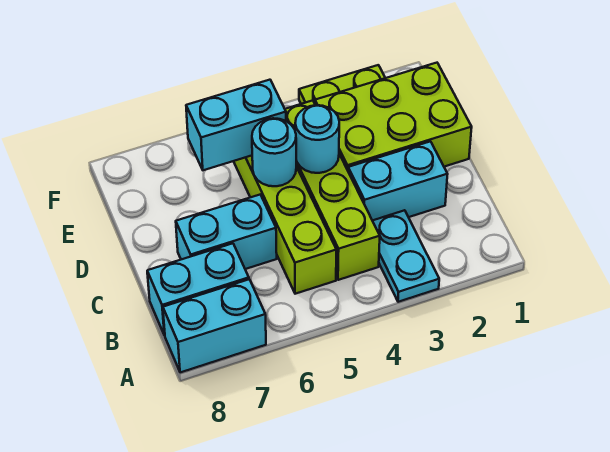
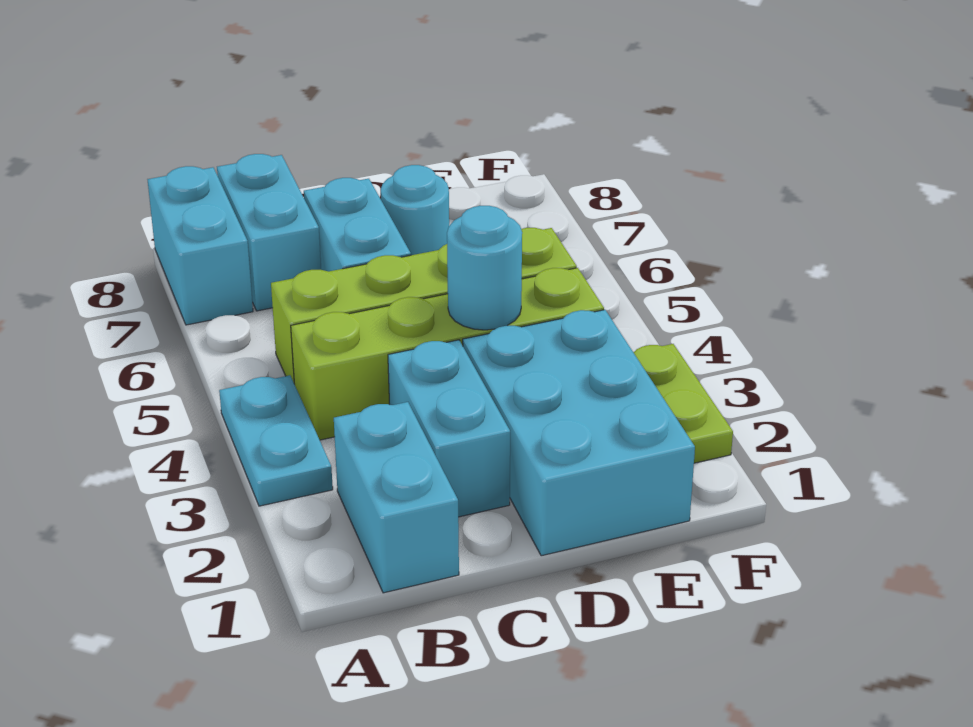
cyan plate A3:B3 level 1 -> cyan plate A3:A4 level 1
lime brick D1:E3 level 1 -> cyan brick D1:E3 level 1
cyan round brick D5 level 2 -> cyan round brick D7 level 1
cyan brick E5:E6 level 2 -> cyan brick B1:B2 level 1

